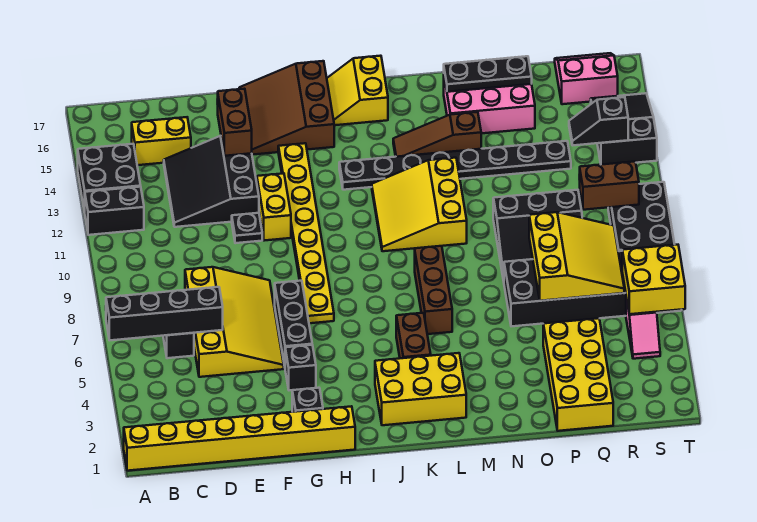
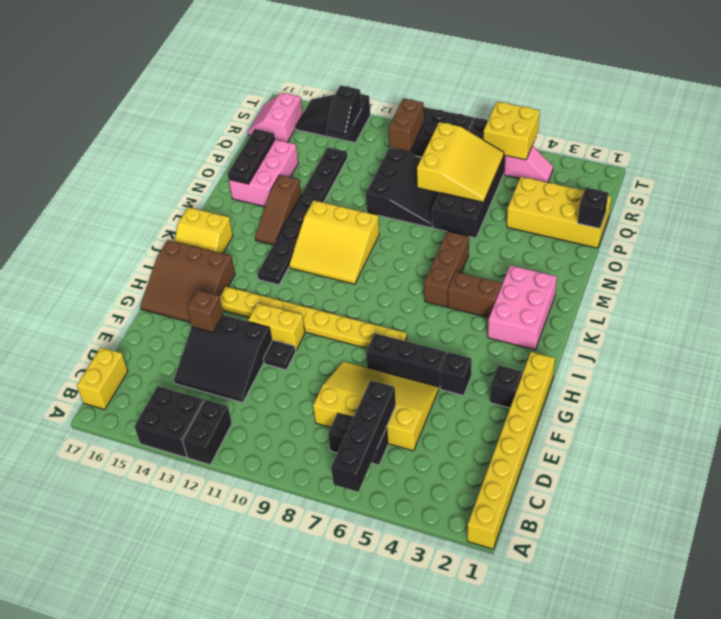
yellow brick C15:D15 level 1 -> yellow brick B17:C17 level 1
brown brick F14:F15 level 2 -> brown brick F14 level 2
yellow brick J2:L3 level 1 -> pink brick J2:L3 level 1
brown brick L6:L8 level 1 -> brown brick K6:M6 level 1
none -> black brick P1 level 2
yellow slope P6:R8 level 2 top P -> yellow slope P6:R8 level 2 top 8

